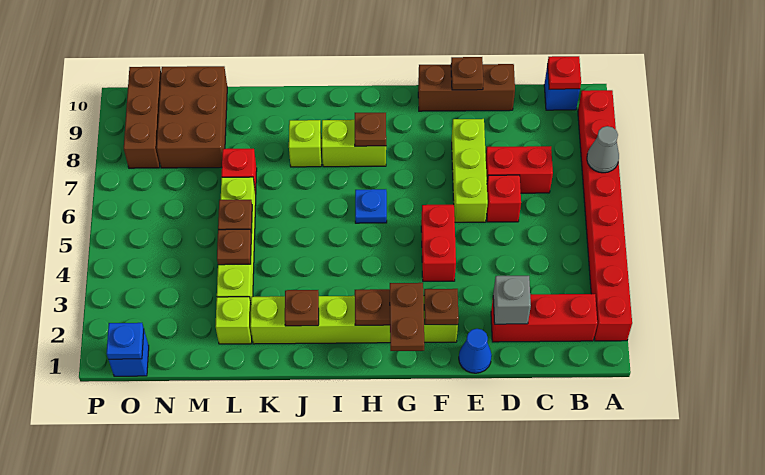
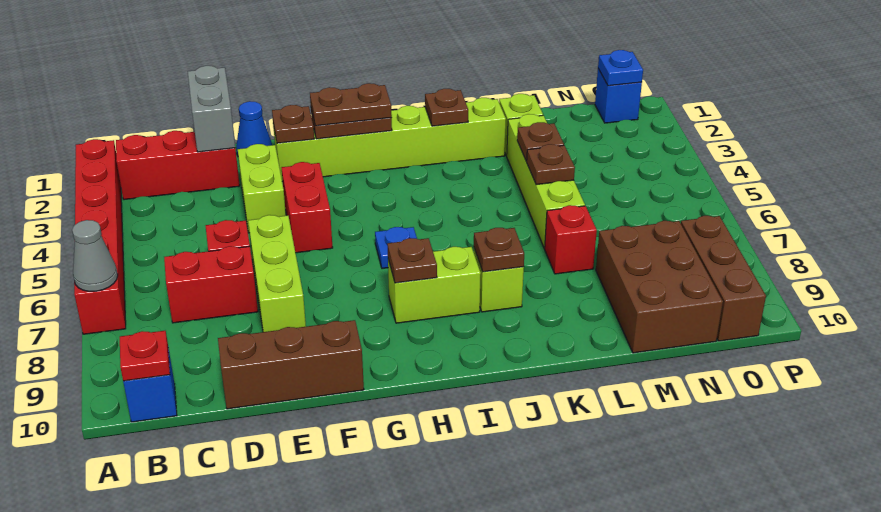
red brick A2:A9 level 1 -> red brick A2:A7 level 1
grey brick D2 level 2 -> grey brick D1:D2 level 2
none -> lime brick E3:E4 level 1
brown plate E10 level 2 -> brown plate J8 level 2
brown plate G1:G2 level 3 -> brown plate G2:H2 level 3

